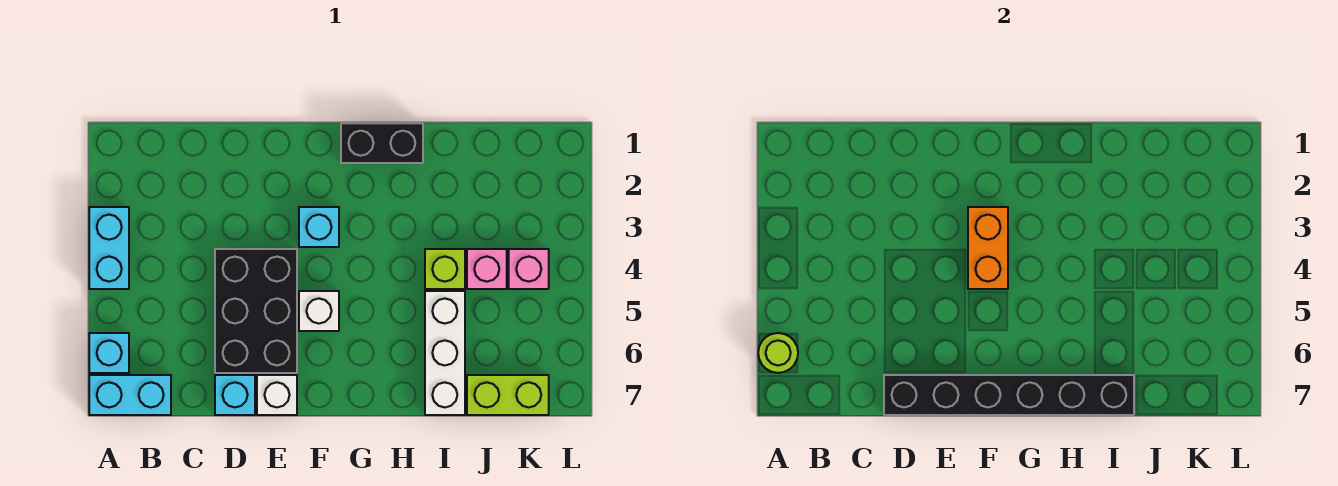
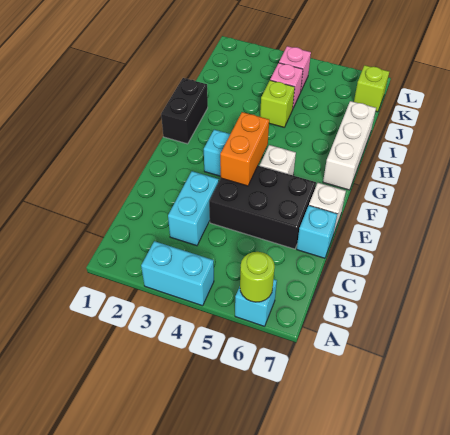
cyan brick A7:B7 level 1 -> cyan brick C3:D3 level 1
black brick D7:I7 level 2 -> none
orange brick F3:F4 level 2 -> orange brick E4:F4 level 2
white brick I5:I7 level 1 -> white brick G7:I7 level 1
lime brick J7:K7 level 1 -> lime brick K7 level 1

